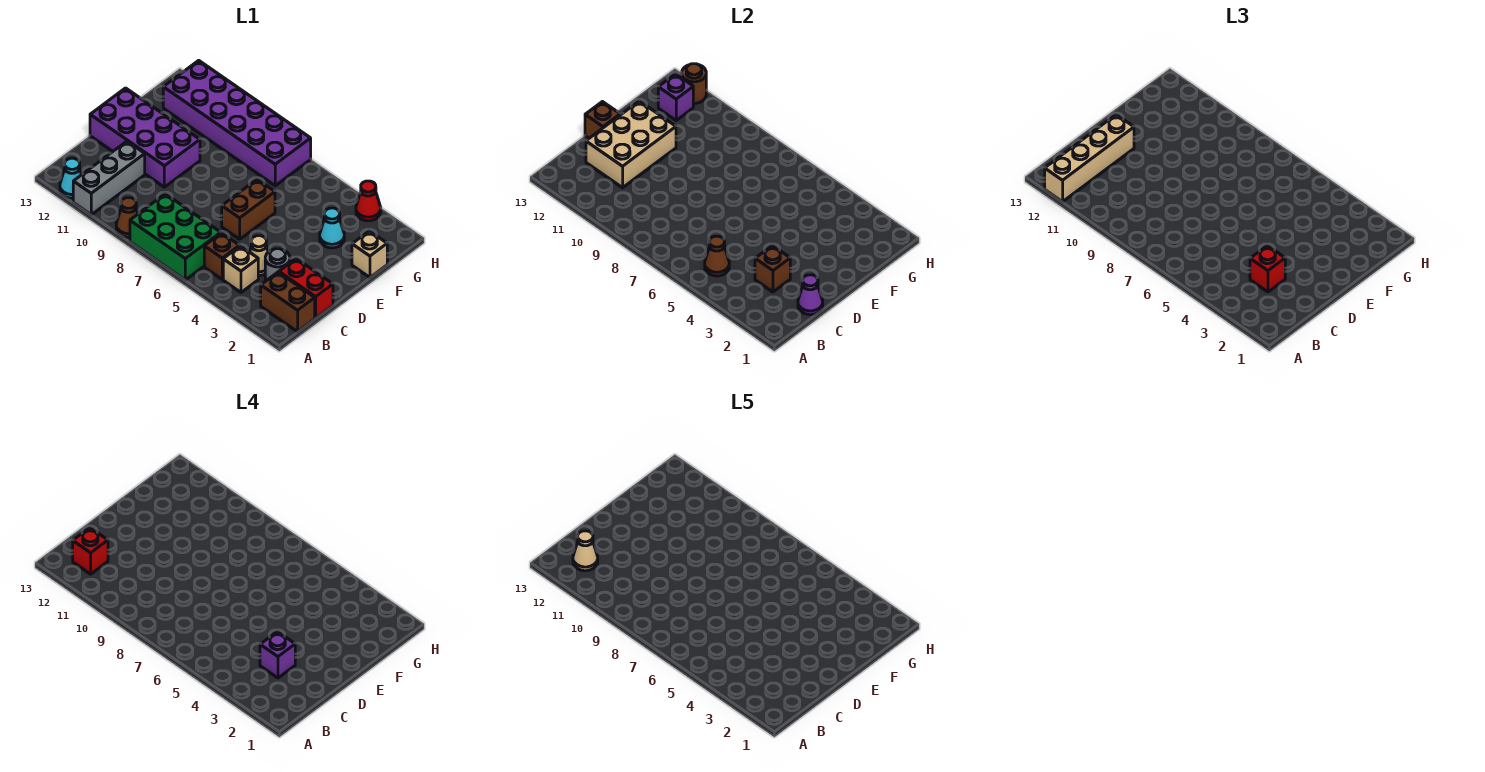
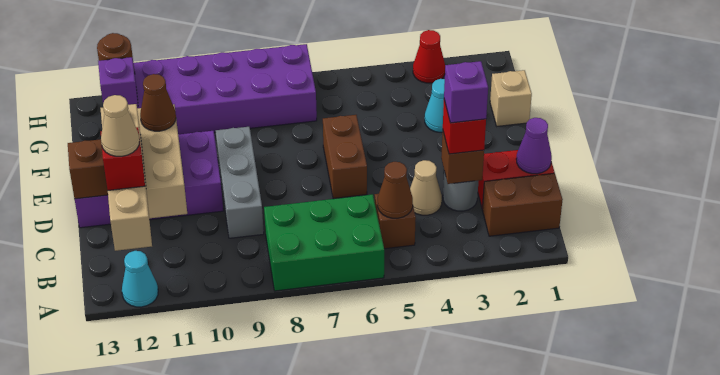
brown cone A9 level 1 -> brown cone E11 level 3
grey brick A11:C11 level 1 -> grey brick C9:E9 level 1
tan brick B4 level 1 -> none

